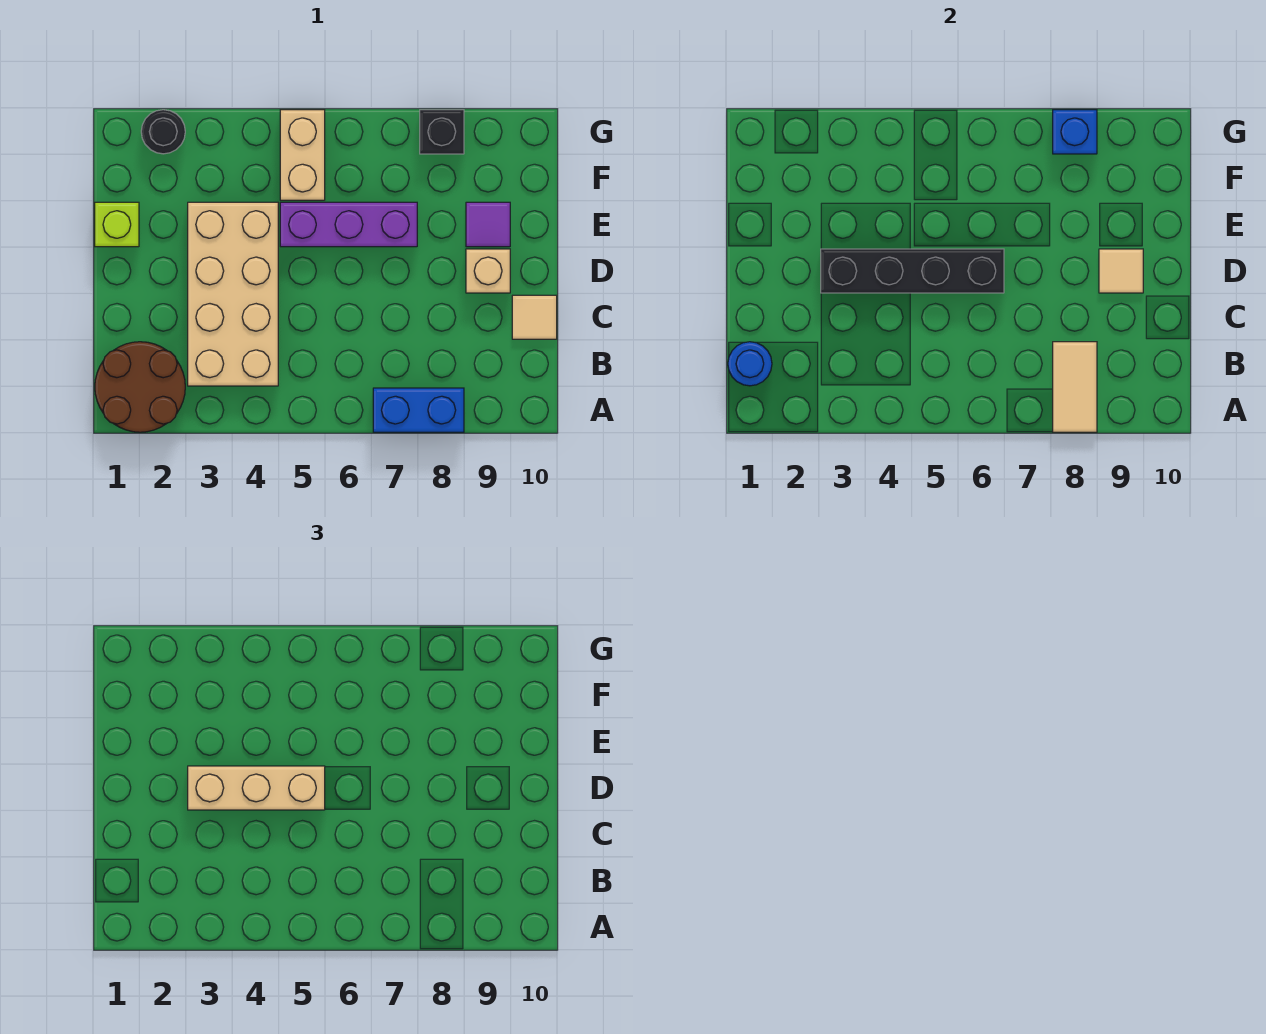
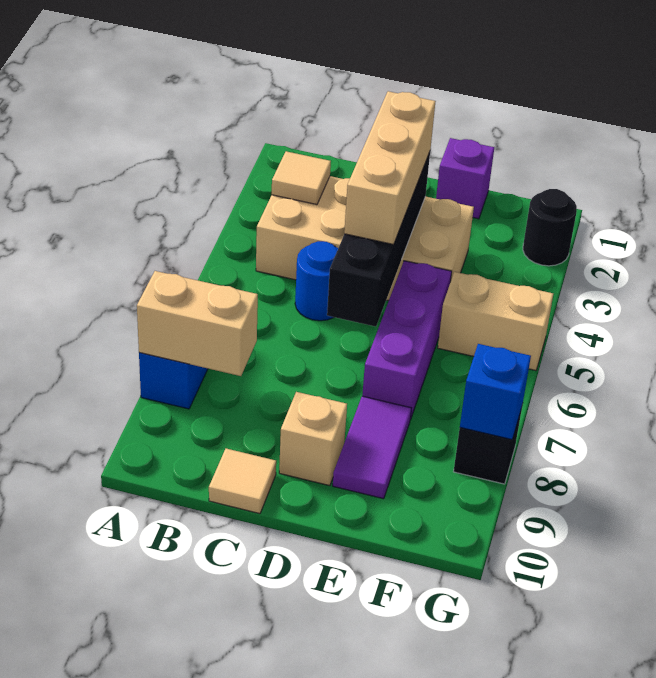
brown round brick A1:B2 level 1 -> none
tan tile A8:B8 level 2 -> tan brick A8:B8 level 2
blue round brick B1 level 2 -> blue round brick C5 level 1
tan tile D9 level 2 -> tan tile B3 level 2
lime brick E1 level 1 -> purple brick E1 level 1
purple tile E9 level 1 -> purple tile E8:E9 level 1

